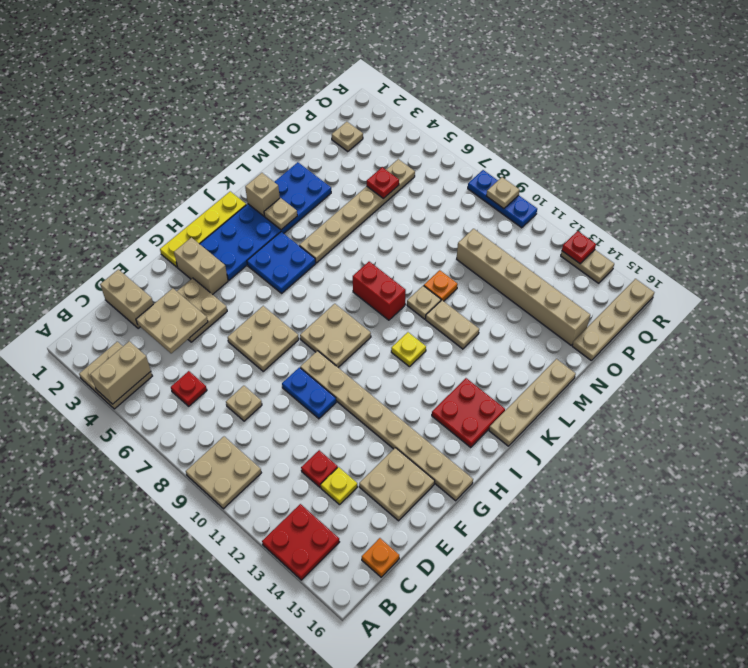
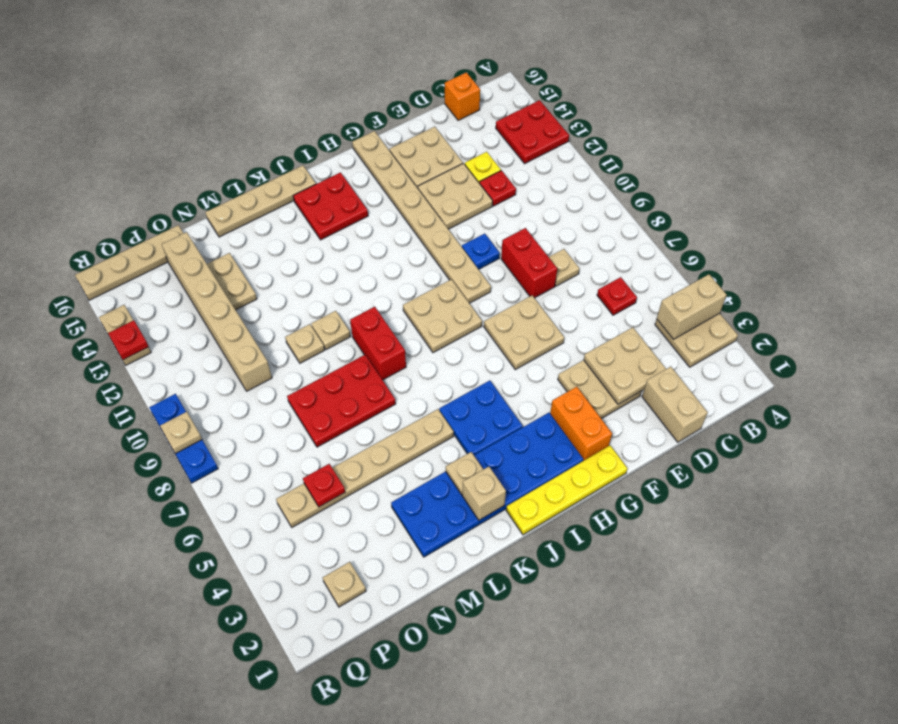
tan plate A9:B10 level 1 -> tan plate E12:F13 level 1
orange plate C16 level 1 -> orange brick C16 level 1
none -> red brick E8:E9 level 1
blue plate F9:F10 level 1 -> blue plate F10 level 1
tan brick G2:G3 level 1 -> orange brick G2:G3 level 1
yellow plate J11 level 1 -> none
none -> red plate L7:N8 level 1
tan plate L11:L12 level 1 -> tan plate N13:N14 level 1
orange plate M10 level 1 -> tan plate M10 level 1

